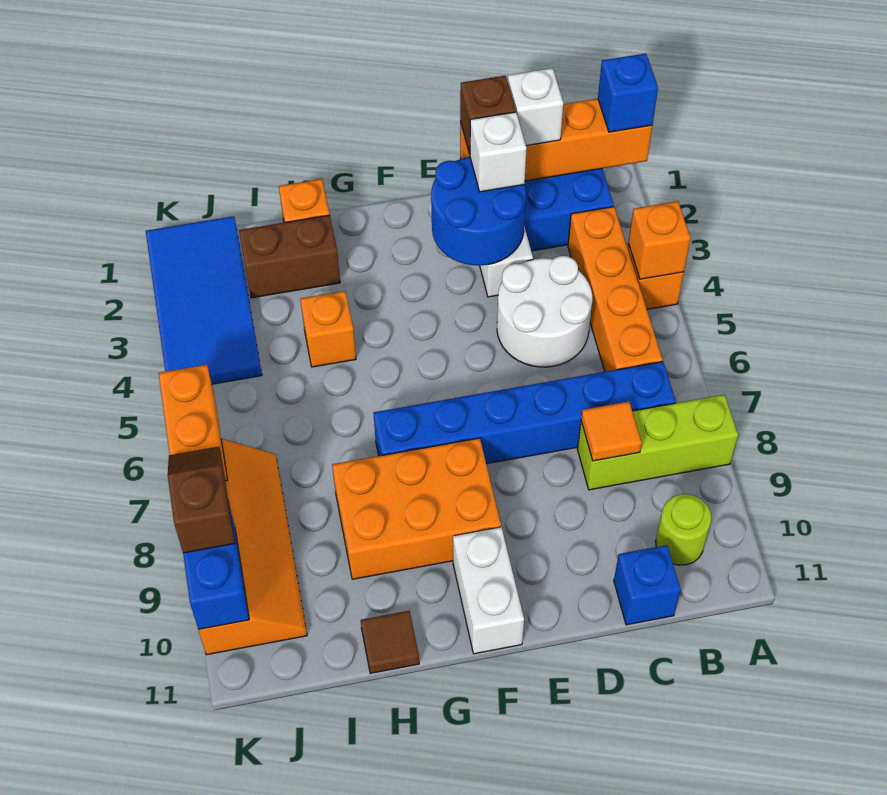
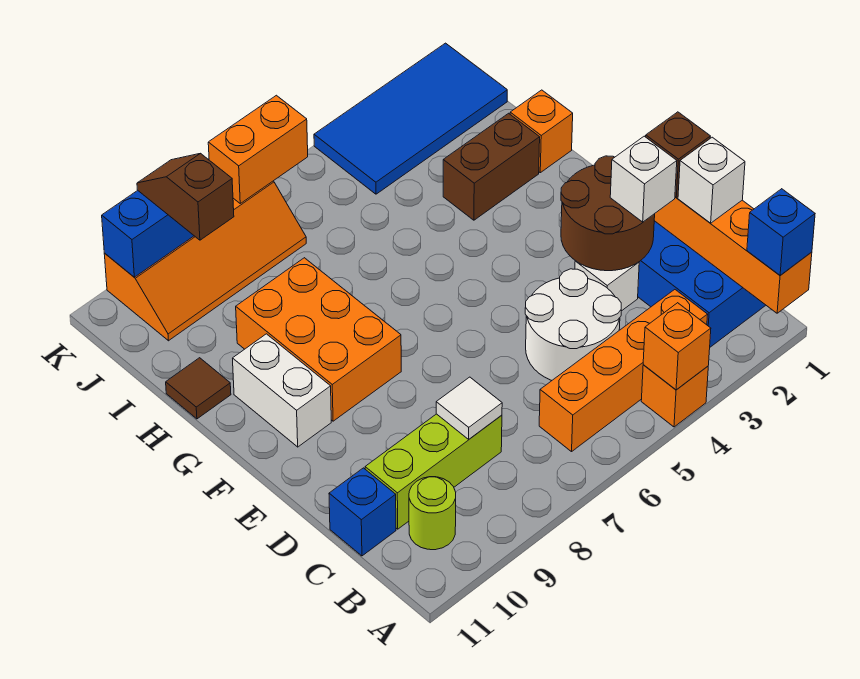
lime brick A8:C8 level 1 -> lime brick C8:C10 level 1
blue brick B7:G7 level 1 -> none
orange tile C8 level 2 -> white tile C8 level 2
blue round brick D2:E3 level 2 -> brown round brick D2:E3 level 2
white brick F10:F11 level 1 -> white brick F10:G10 level 1
brown brick H2:I2 level 1 -> brown brick H2:H3 level 1
orange brick H4 level 1 -> none
brown slope K8:K9 level 3 top 9 -> brown slope J9:K9 level 3 top J

